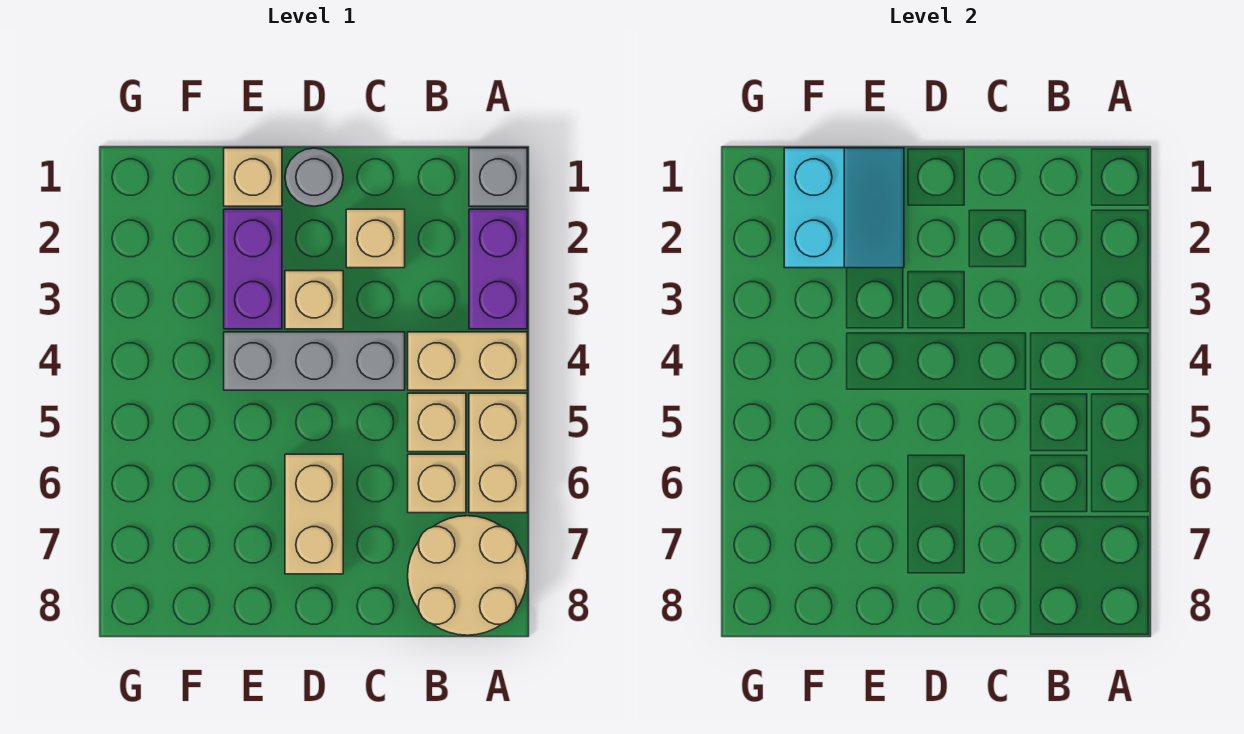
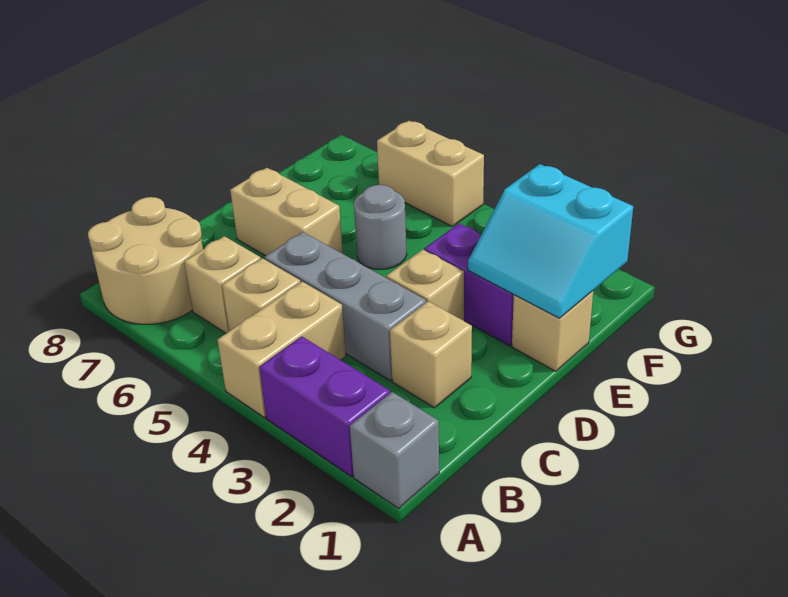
tan brick A5:A6 level 1 -> tan brick G5:G6 level 1
grey brick C4:E4 level 1 -> grey brick C3:C5 level 1
grey round brick D1 level 1 -> grey round brick E5 level 1

